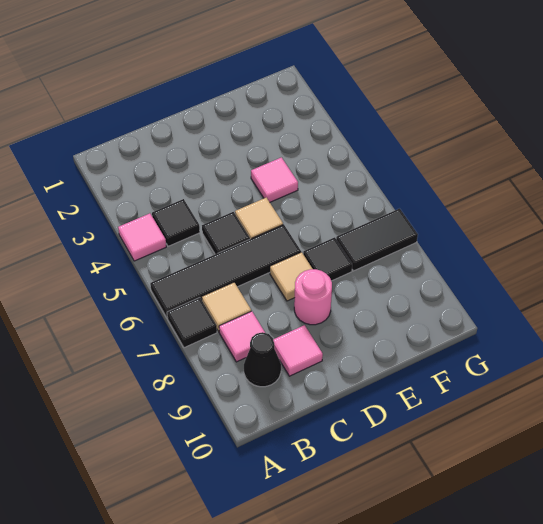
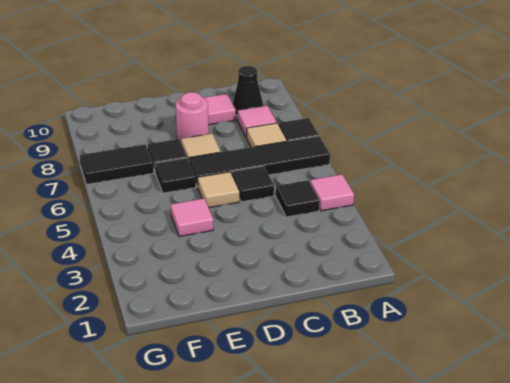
none -> black tile E6 level 1

